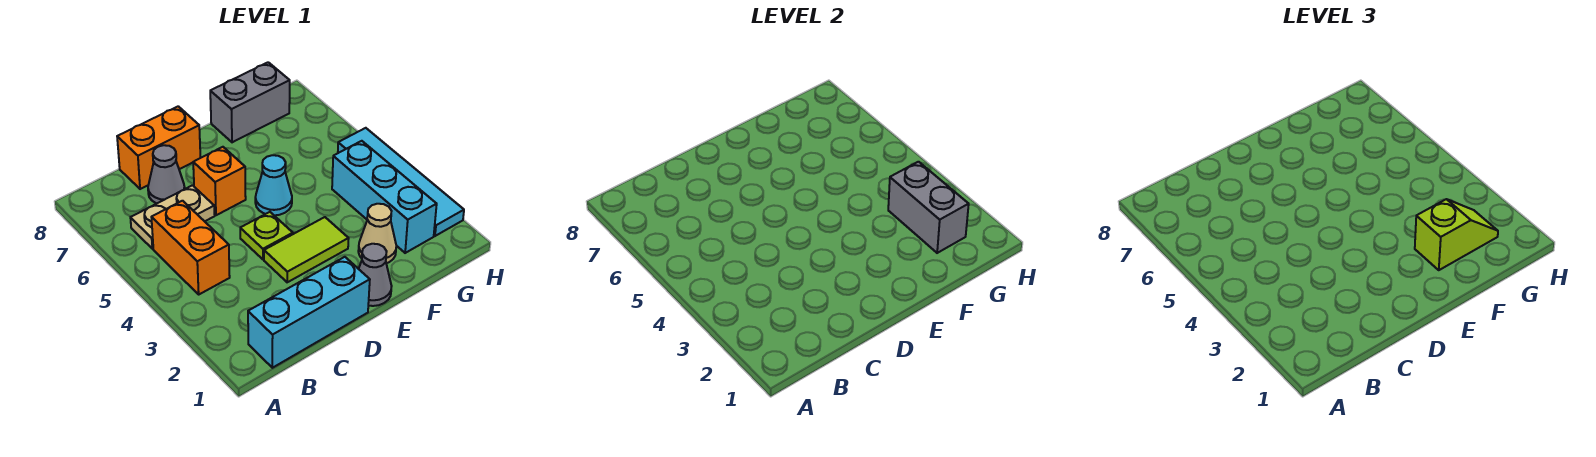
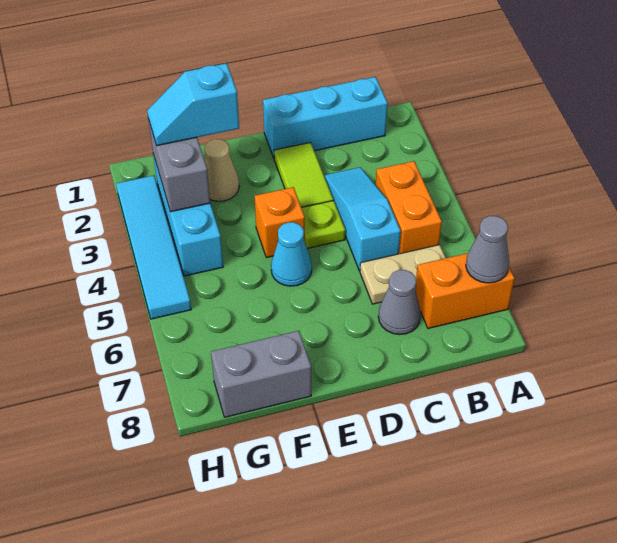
none -> cyan slope C3:C5 level 1 top 5
orange brick C8:D8 level 1 -> orange brick A7:B7 level 1
lime tile D3:E3 level 1 -> lime tile D2:D3 level 1
orange brick D6 level 1 -> orange brick E4 level 1
grey cone E1 level 1 -> grey cone A7 level 2
lime slope F2:G2 level 3 top F -> cyan slope F2:G2 level 3 top F

